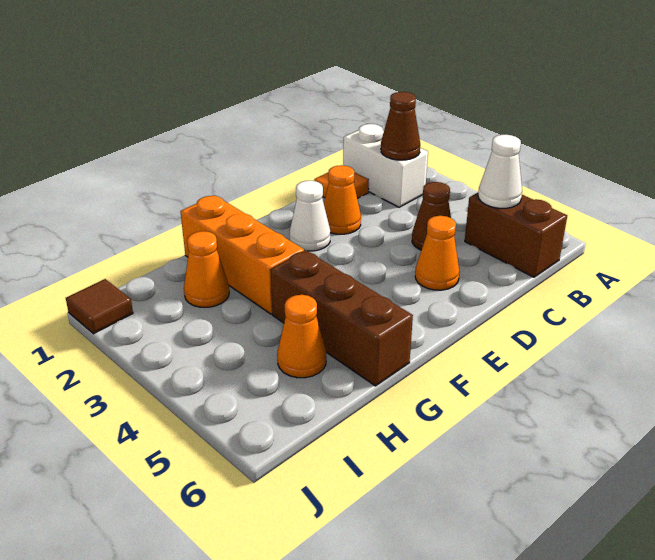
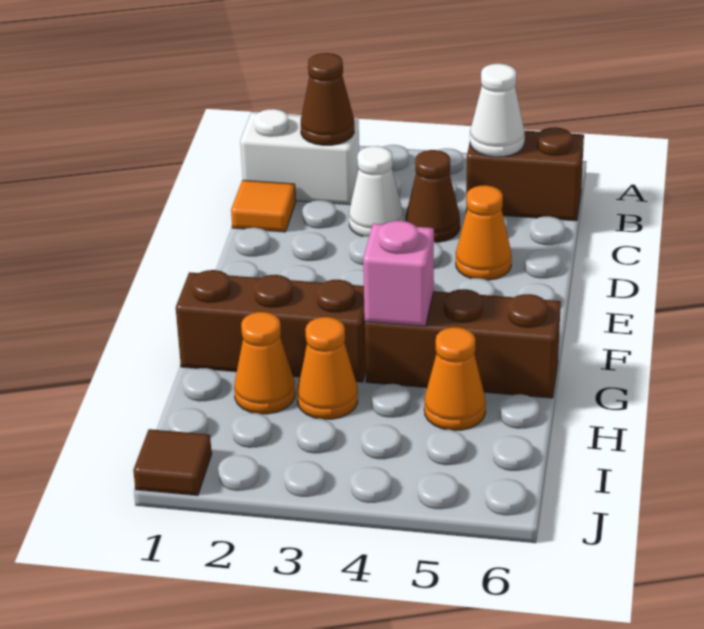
orange cone D2 level 1 -> orange cone H3 level 1
white cone E2 level 1 -> white cone C3 level 1
orange brick G1:G3 level 1 -> brown brick G1:G3 level 1
none -> pink brick G4 level 2

